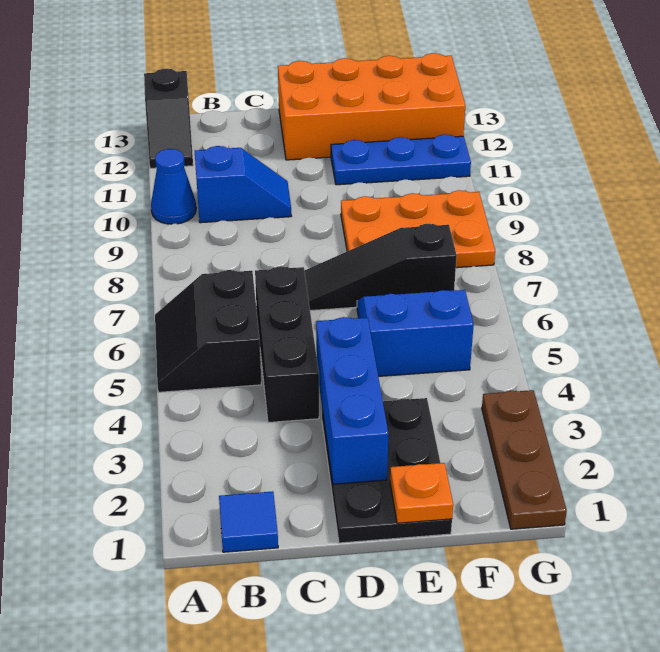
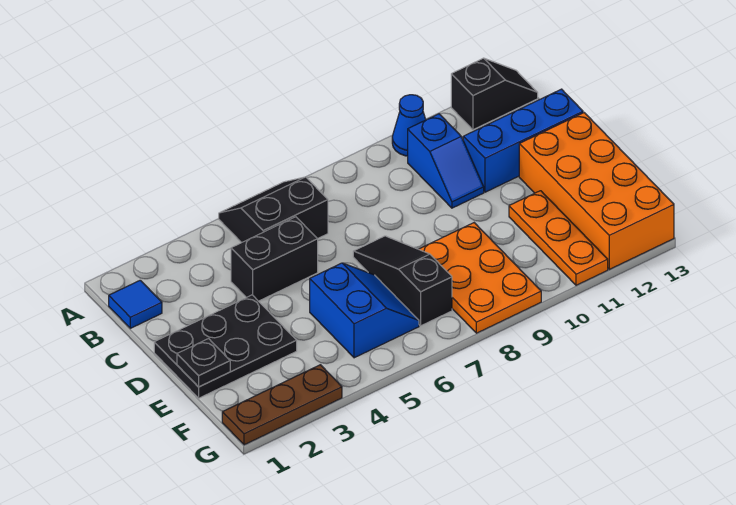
black slope A12:A13 level 1 top 13 -> black slope A12:A13 level 1 top 12
black brick C4:C6 level 1 -> black brick C4:C5 level 1
blue brick D2:D4 level 2 -> blue brick C11:C13 level 1
orange plate E1 level 2 -> black plate E1 level 2
blue plate E11:G11 level 1 -> orange plate E11:G11 level 1

